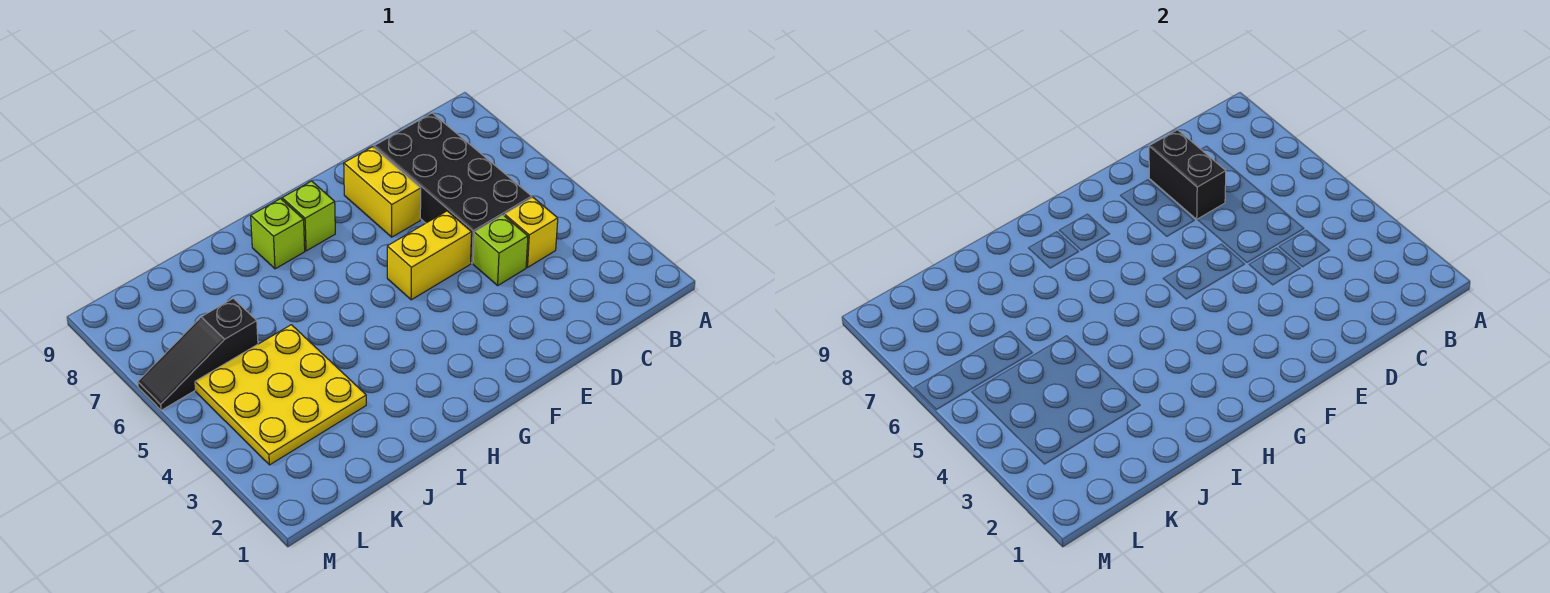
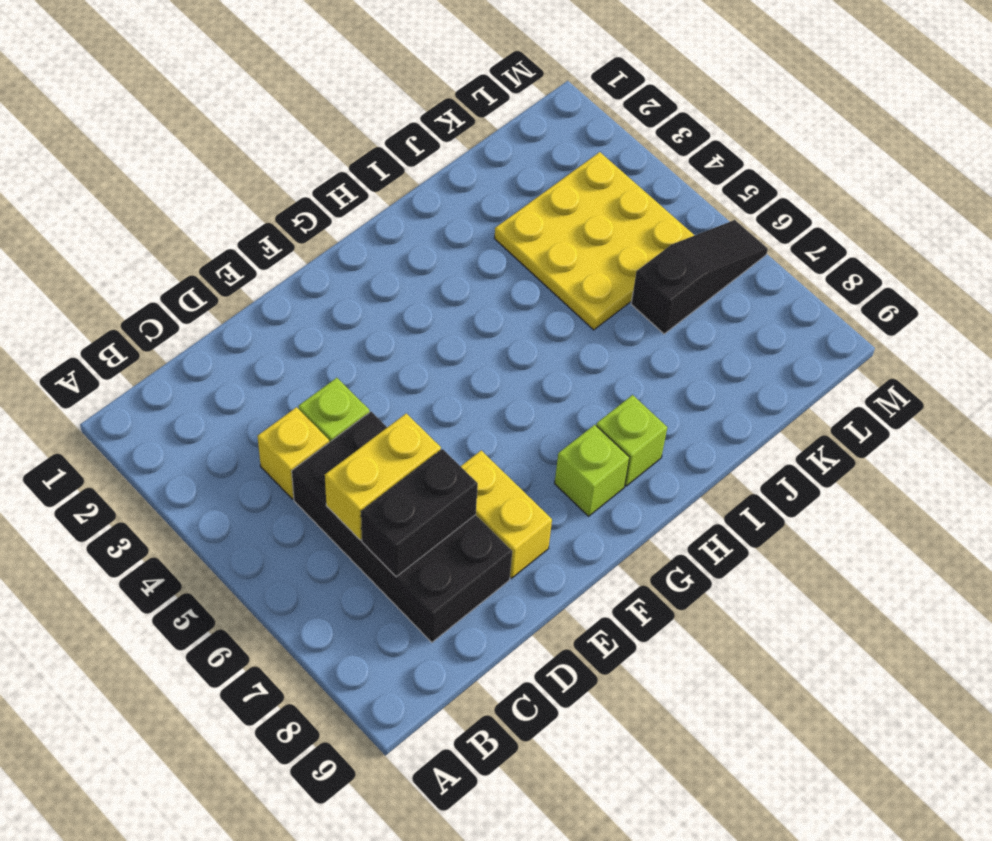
black brick D7:D8 level 2 -> black brick C7:D7 level 2
yellow brick E5:F5 level 1 -> yellow brick C6:D6 level 2

